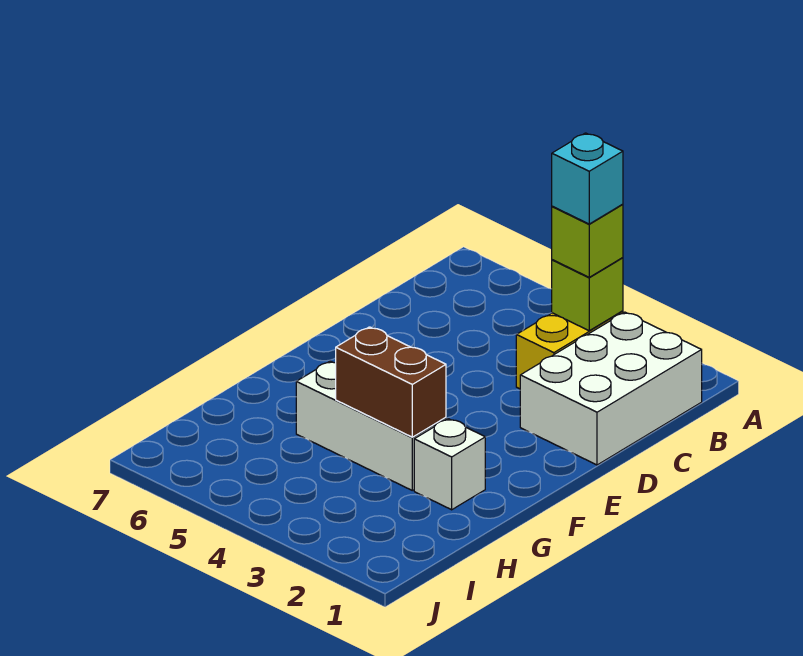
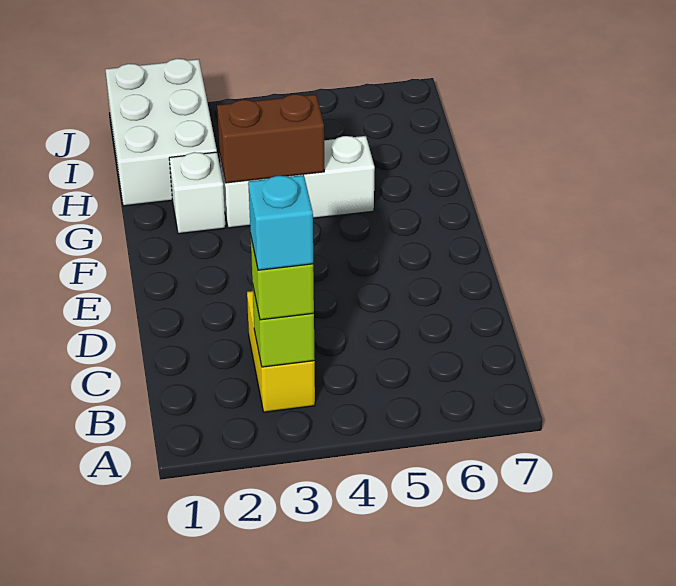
white brick B1:D2 level 1 -> white brick H1:J2 level 1

